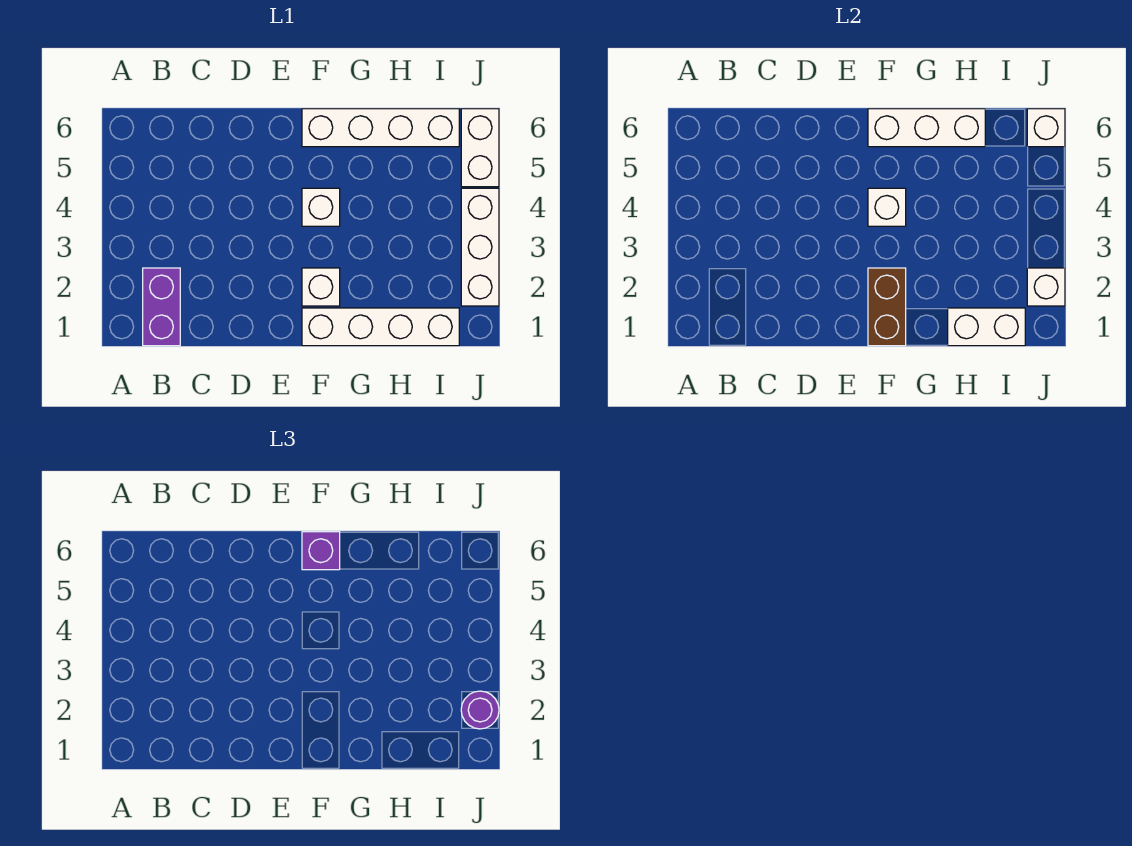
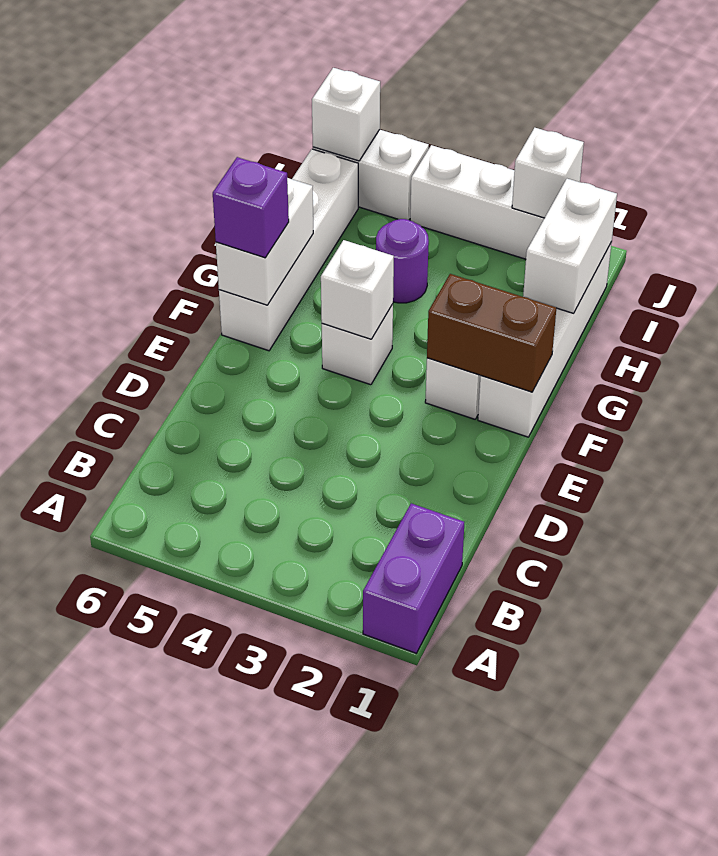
purple brick B1:B2 level 1 -> purple brick A1:B1 level 1
white brick F6:H6 level 2 -> white brick F6:G6 level 2
purple round brick J2 level 3 -> purple round brick H4 level 1

